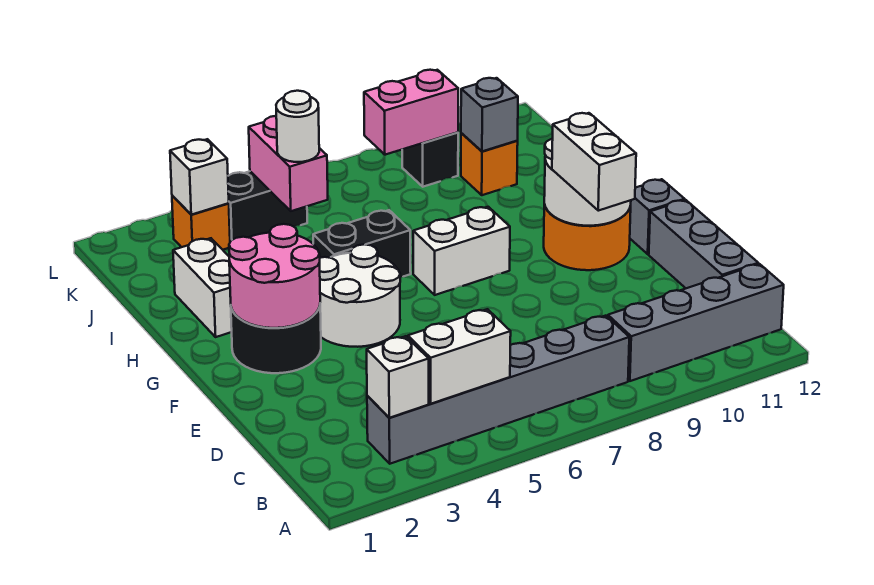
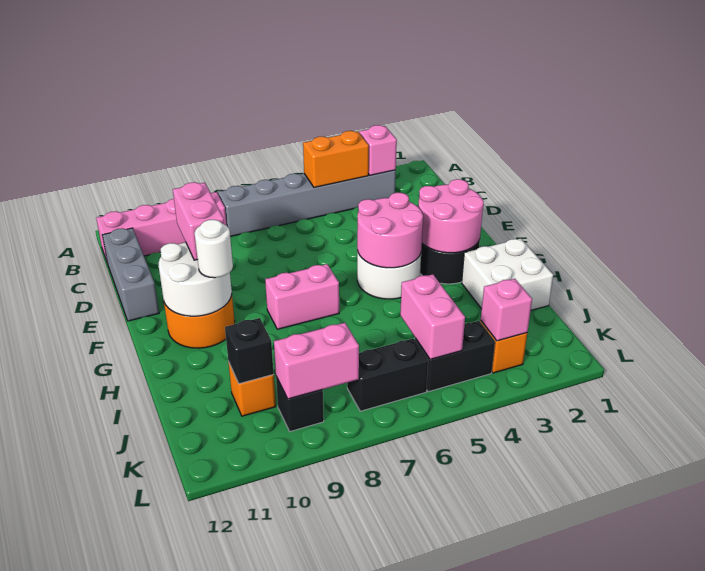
white brick B3 level 2 -> pink brick B3 level 2
white brick B4:B5 level 2 -> orange brick B4:B5 level 2
grey brick B9:B12 level 1 -> pink brick B9:B12 level 1
white brick E10:F10 level 3 -> pink brick E10:F10 level 3
none -> pink round brick F4:G5 level 2
grey brick F12 level 1 -> none
white brick G7:G8 level 1 -> pink brick G7:G8 level 1
white brick H2:I2 level 1 -> white brick H1:I2 level 1
black brick H5:H6 level 1 -> black brick K6:K7 level 1
white round brick J5 level 3 -> white round brick G10 level 3
grey brick J10 level 2 -> black brick J10 level 2
white brick K3 level 2 -> pink brick K3 level 2

